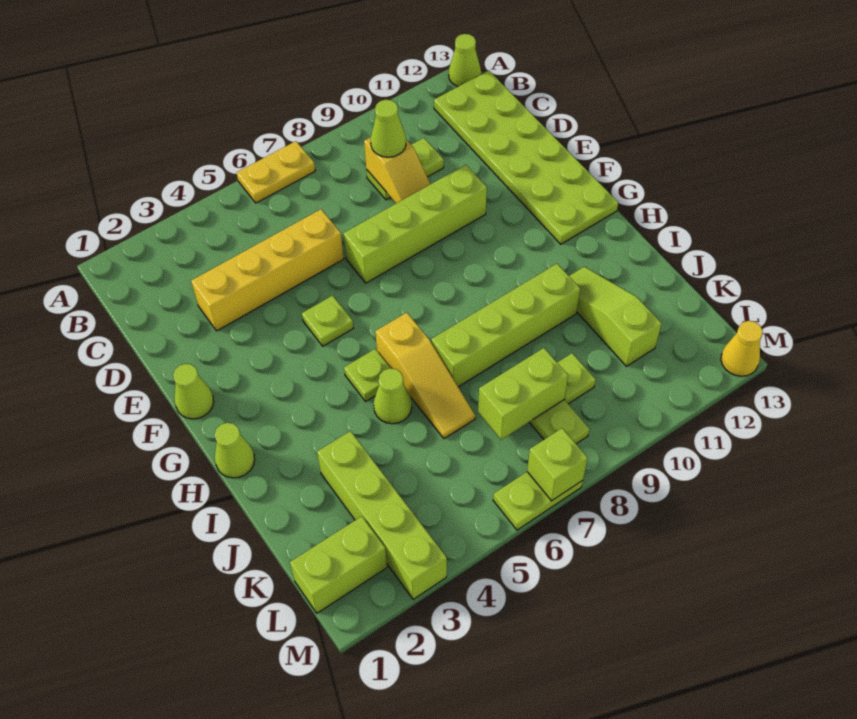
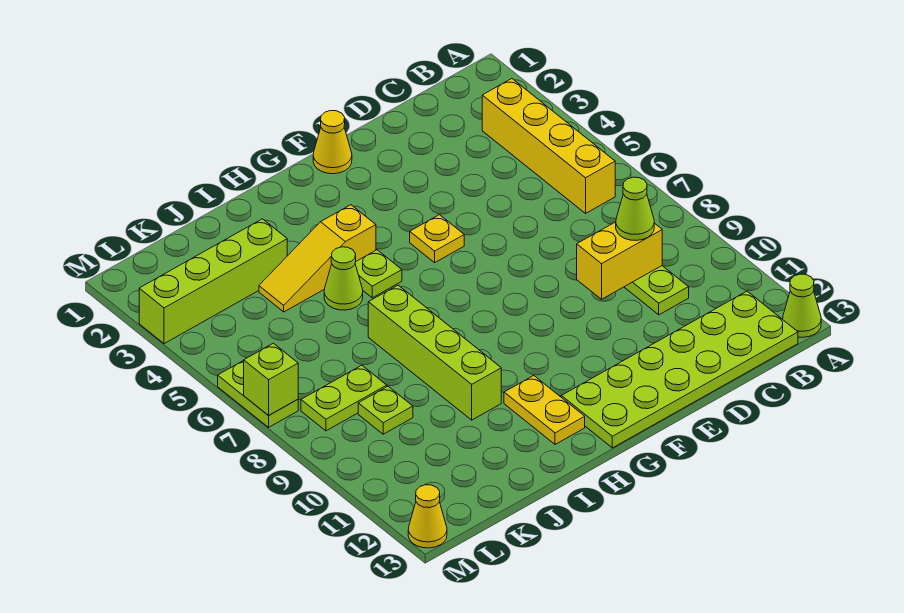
yellow plate A6:A7 level 1 -> yellow plate H11:H12 level 1
yellow slope C9:D9 level 2 top C -> yellow brick C9:D9 level 2
yellow brick D3:D6 level 1 -> yellow brick B3:B6 level 1
lime brick E7:E10 level 1 -> none
lime cone F1 level 1 -> yellow cone F1 level 1
lime plate F5 level 1 -> yellow plate F5 level 1
lime cone H1 level 1 -> none
yellow slope H6:J6 level 1 top H -> yellow slope H4:J4 level 1 top H
lime slope I11:K11 level 1 top K -> none
lime brick K7:K8 level 2 -> none
lime brick L1:L2 level 1 -> none

